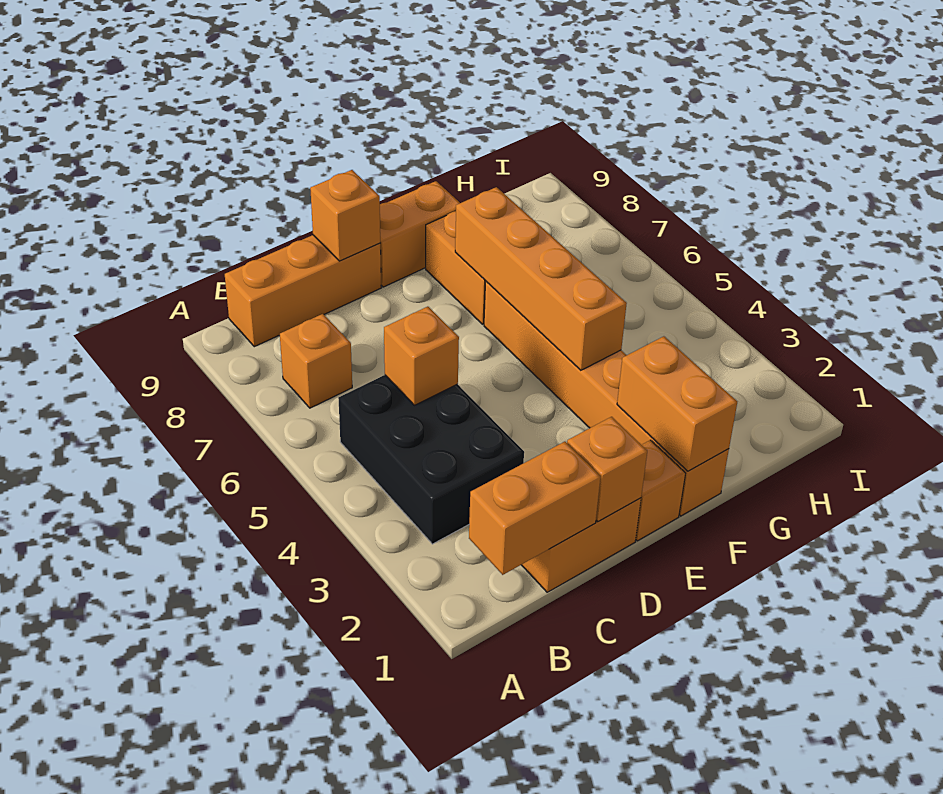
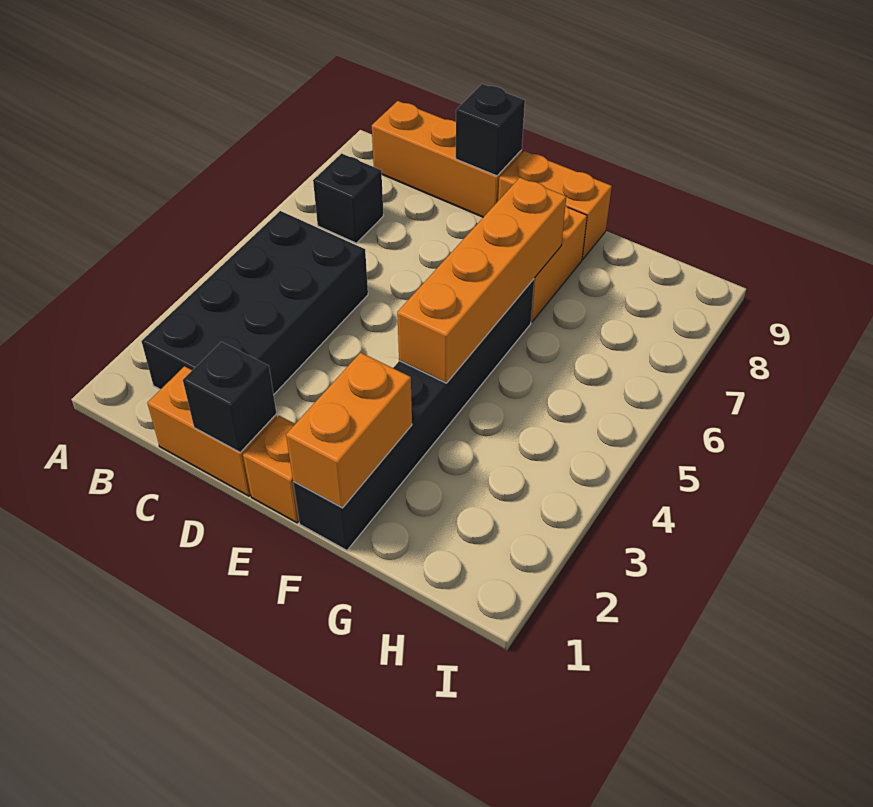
orange brick B1:C1 level 2 -> none
black brick B3:C5 level 1 -> black brick B2:C5 level 1
orange brick B7 level 1 -> black brick B7 level 1
orange brick C5 level 2 -> none
orange brick D1 level 2 -> black brick D1 level 2
orange brick D9 level 2 -> black brick D9 level 2
orange brick F1:F6 level 1 -> black brick F1:F6 level 1

